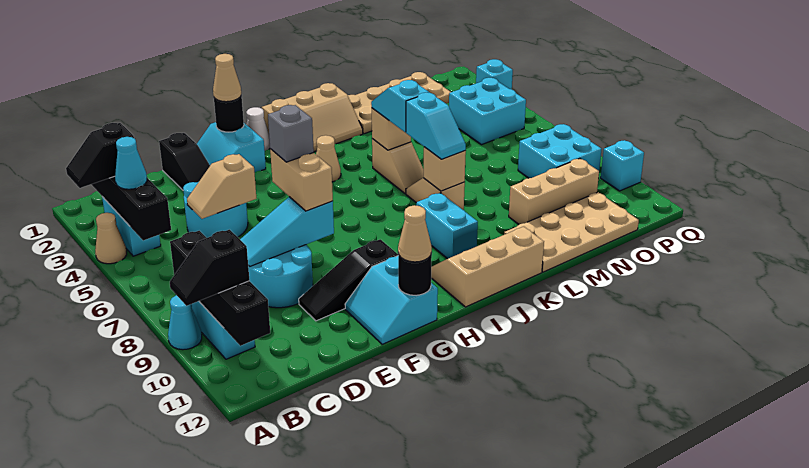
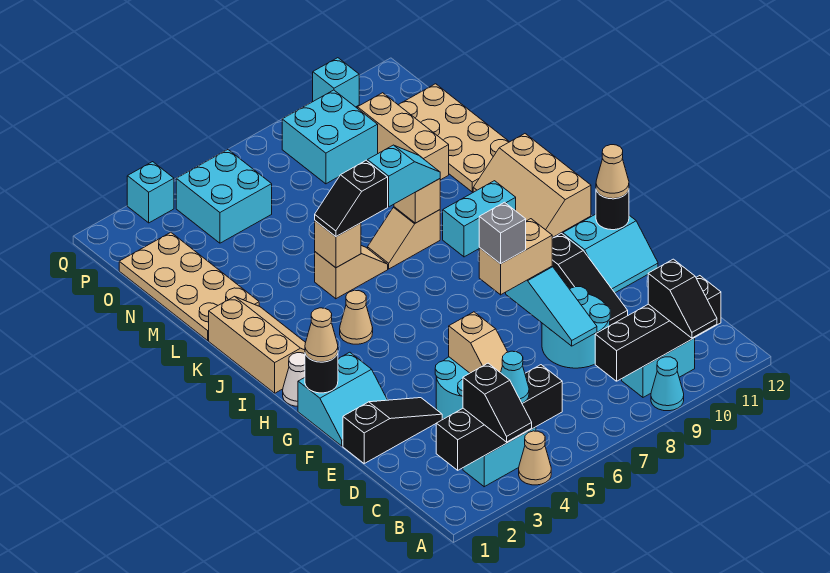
cyan slope K5:K6 level 3 top 6 -> black slope K5:K6 level 3 top 6

